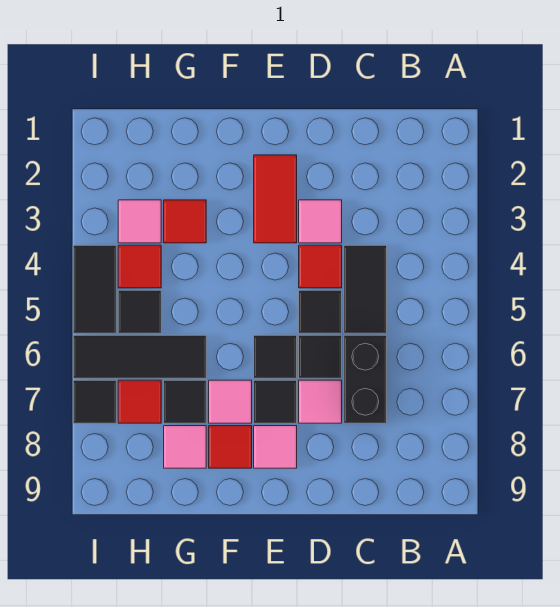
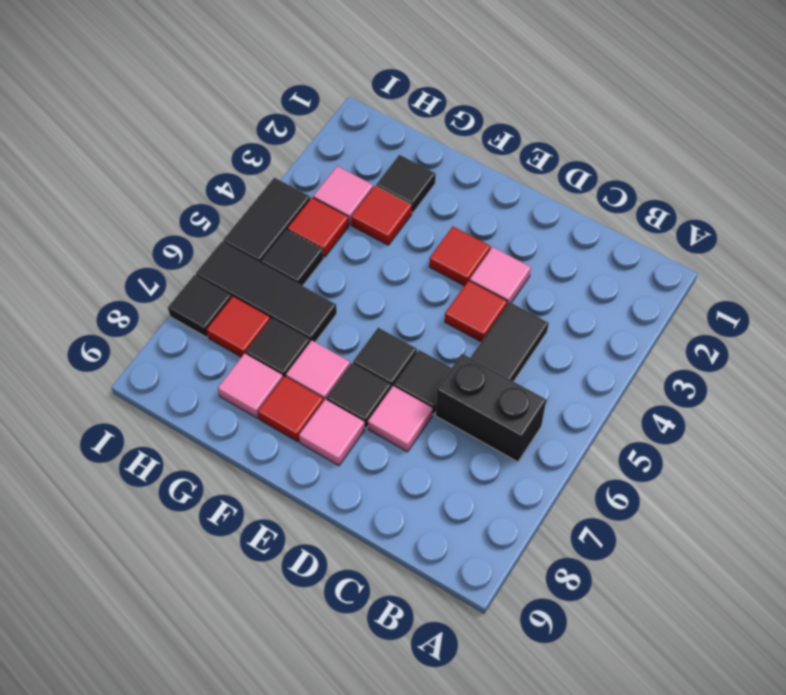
black brick C6:C7 level 1 -> black brick B6:C6 level 1
black tile D5 level 1 -> black tile G2 level 1
red tile E2:E3 level 1 -> red tile E3 level 1

